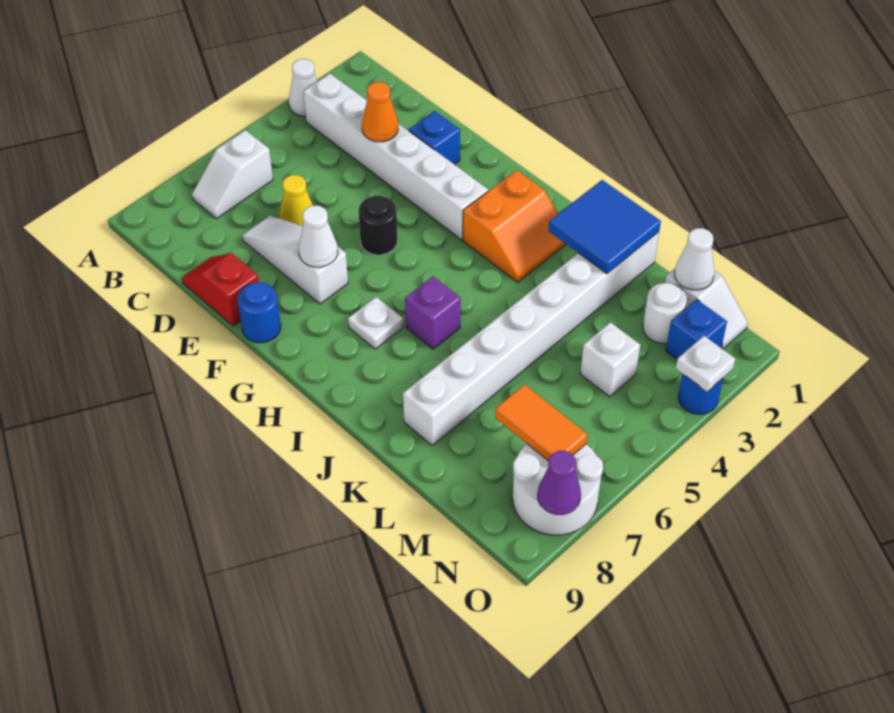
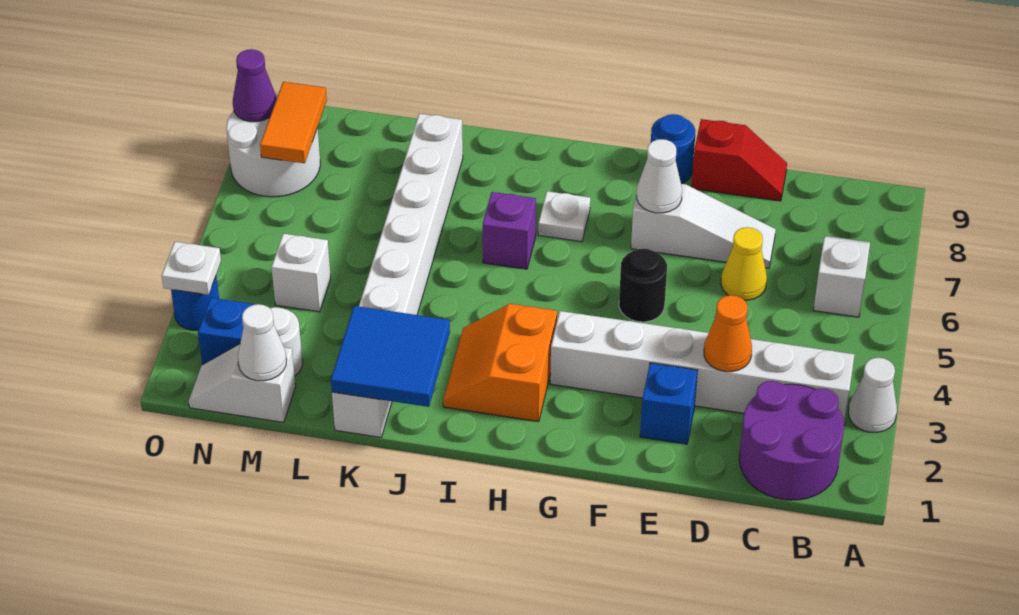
none -> purple round brick B1:C2 level 1
orange tile M7:N7 level 2 -> orange tile N7:N8 level 2

